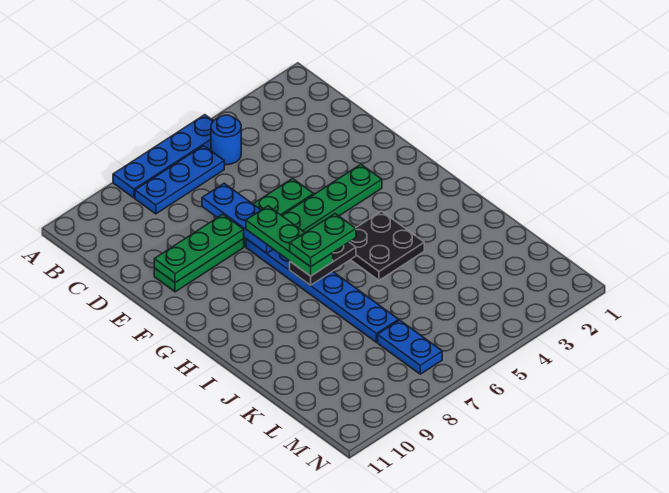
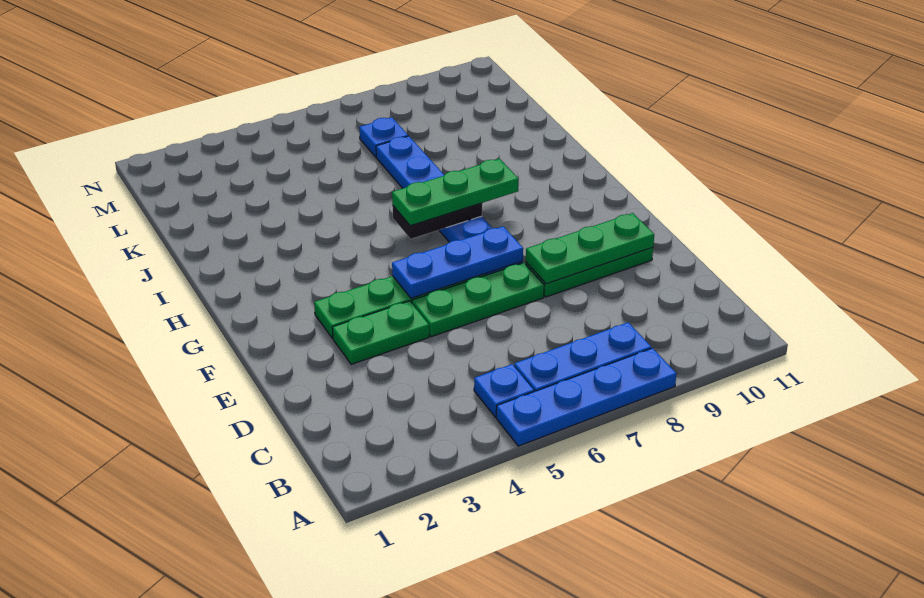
blue round brick B5 level 1 -> blue plate B5 level 1
blue plate D7:F7 level 2 -> blue plate F5:F7 level 2
green plate F7:H7 level 3 -> green plate H6:H8 level 3
black plate H4:I5 level 1 -> none
green plate H6:H7 level 4 -> green plate E3:E4 level 1
blue plate L7:M7 level 1 -> blue plate L7 level 1

